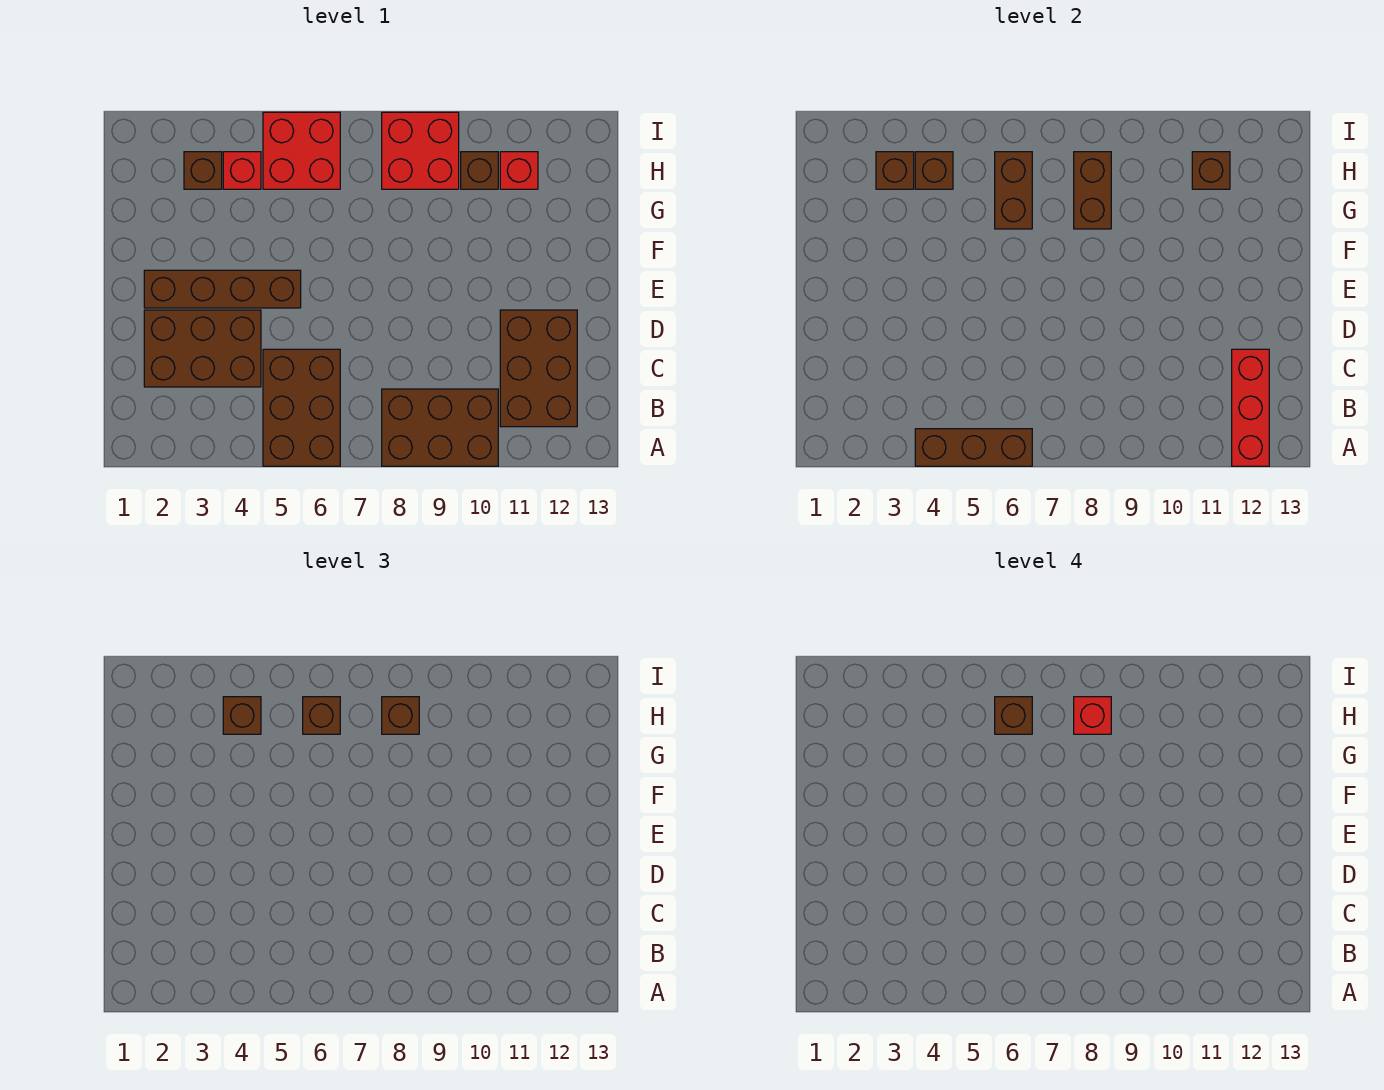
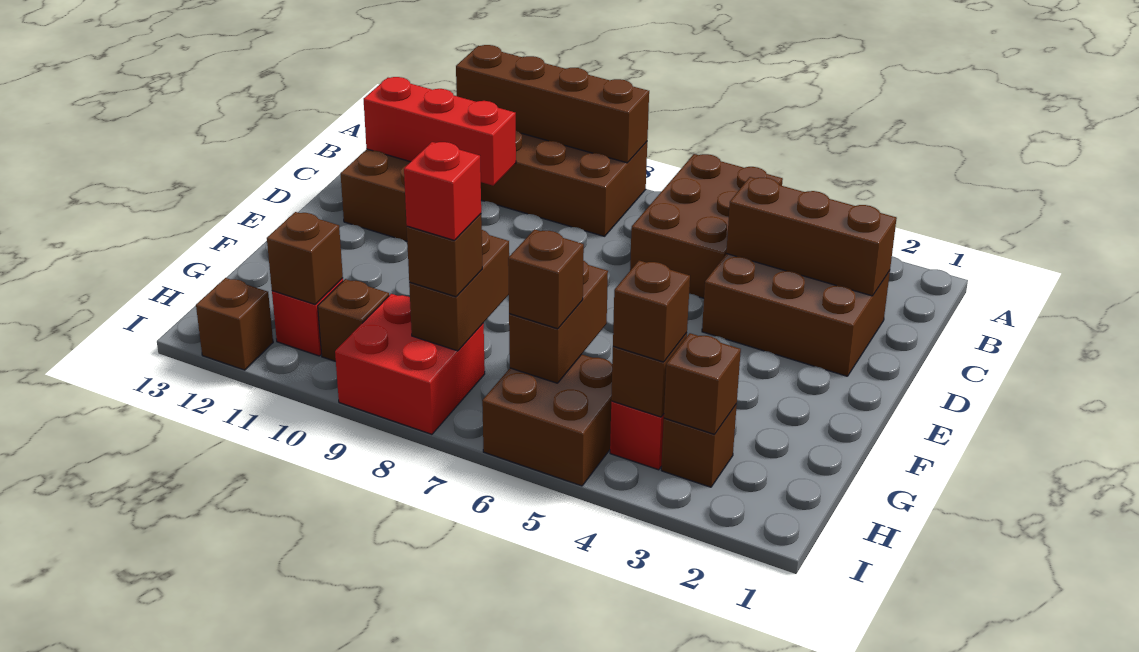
brown brick A4:A6 level 2 -> brown brick C2:C4 level 2
red brick A12:C12 level 2 -> red brick C10:C12 level 2
brown brick E2:E5 level 1 -> brown brick A8:A11 level 2
red brick H5:I6 level 1 -> brown brick H5:I6 level 1
brown brick H6 level 4 -> brown brick I12 level 1

